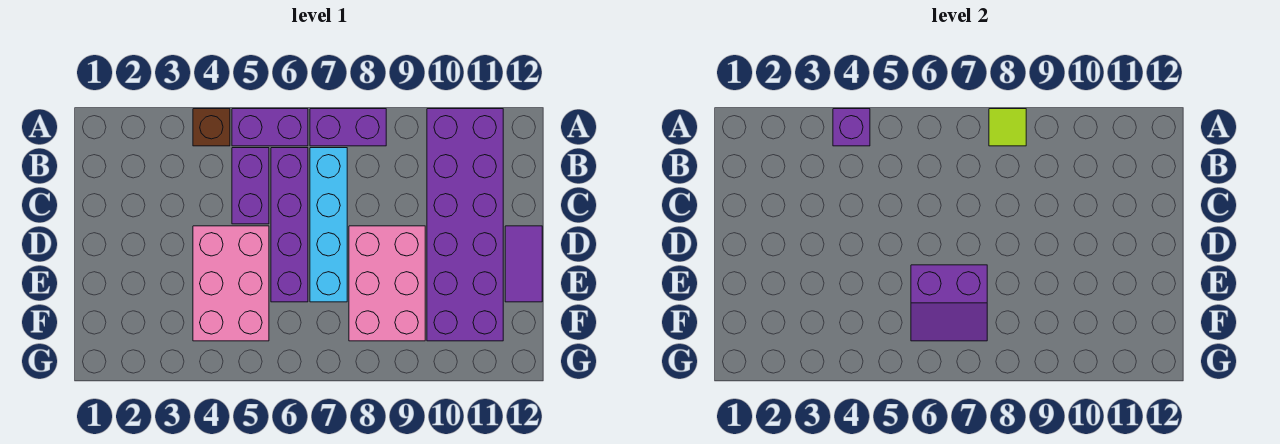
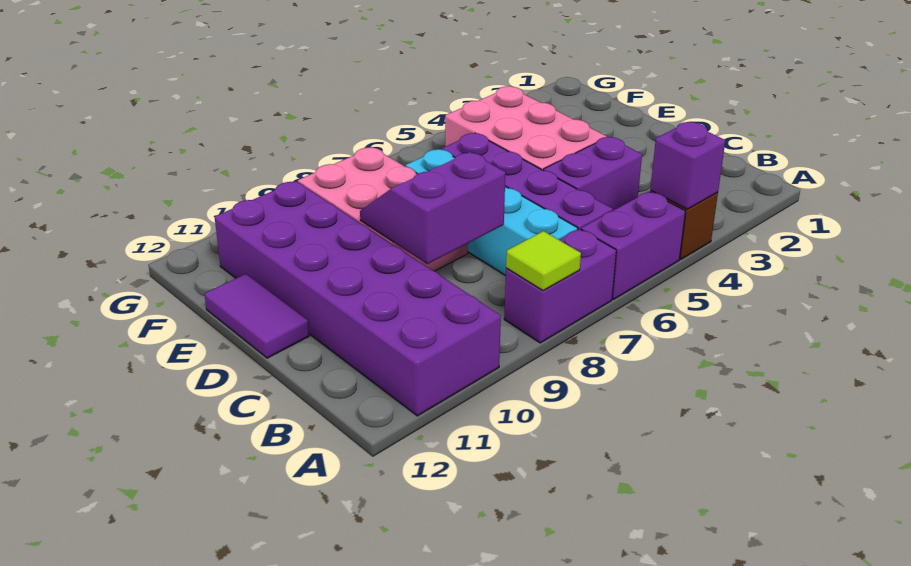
purple brick B5:C5 level 1 -> purple brick C4:C5 level 1
purple slope E6:F7 level 2 top E -> purple slope C8:D9 level 2 top C

